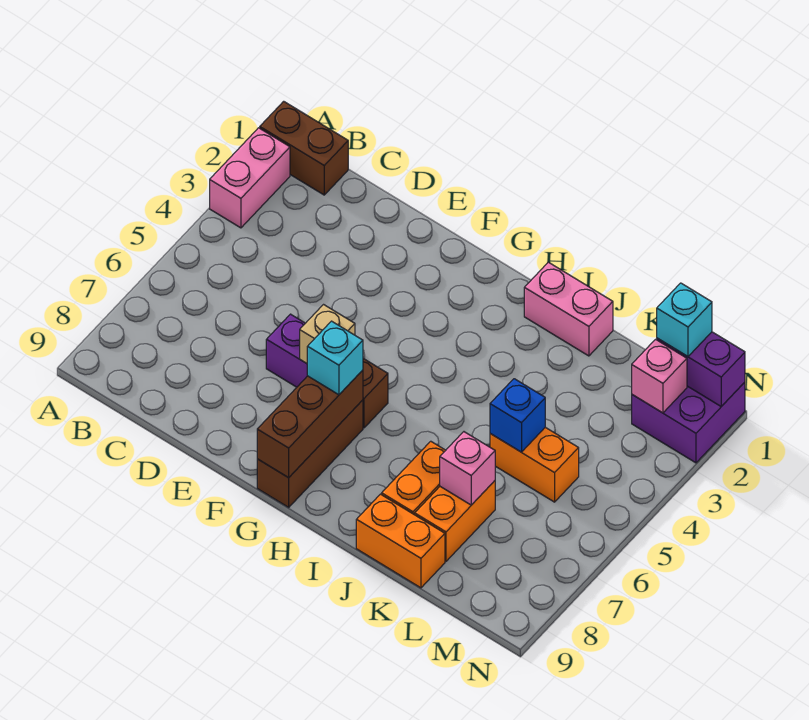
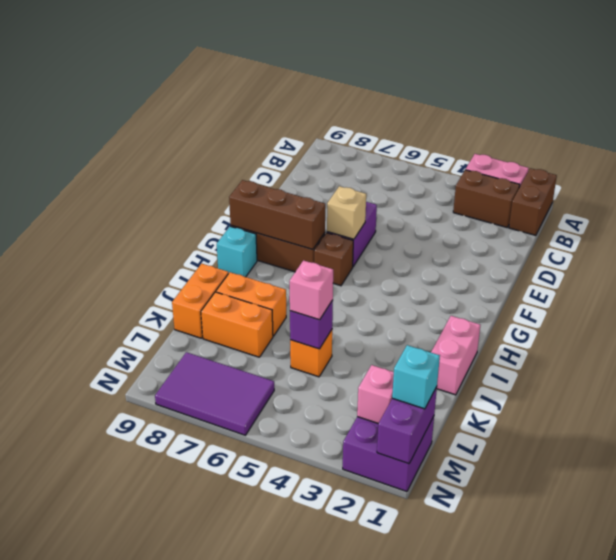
none -> brown brick B2:B3 level 1
cyan brick G7 level 3 -> cyan brick H9 level 1
orange brick K5:L5 level 1 -> orange brick K5 level 1
blue brick K5 level 2 -> purple brick K5 level 2
pink brick K7 level 2 -> pink brick K5 level 3
none -> purple tile M6:N8 level 1

